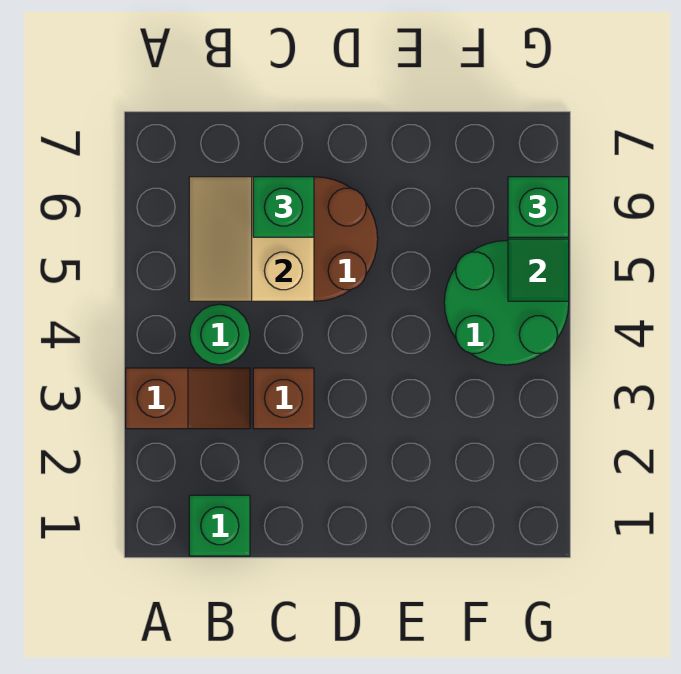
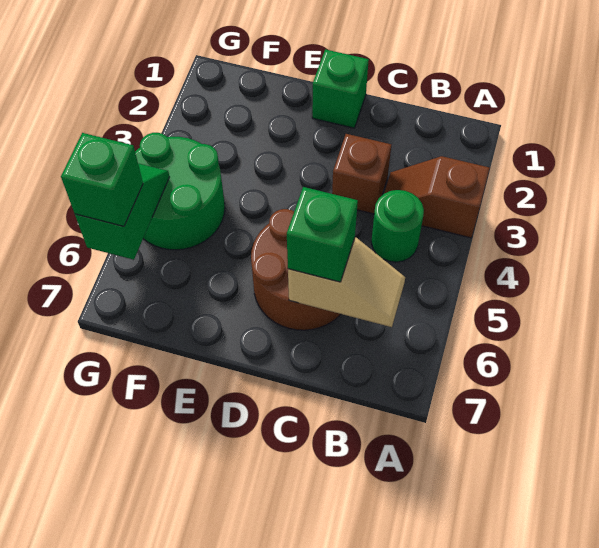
green brick B1 level 1 -> green brick D1 level 1
tan slope B5:C6 level 2 top C -> tan slope B6:C6 level 2 top C

